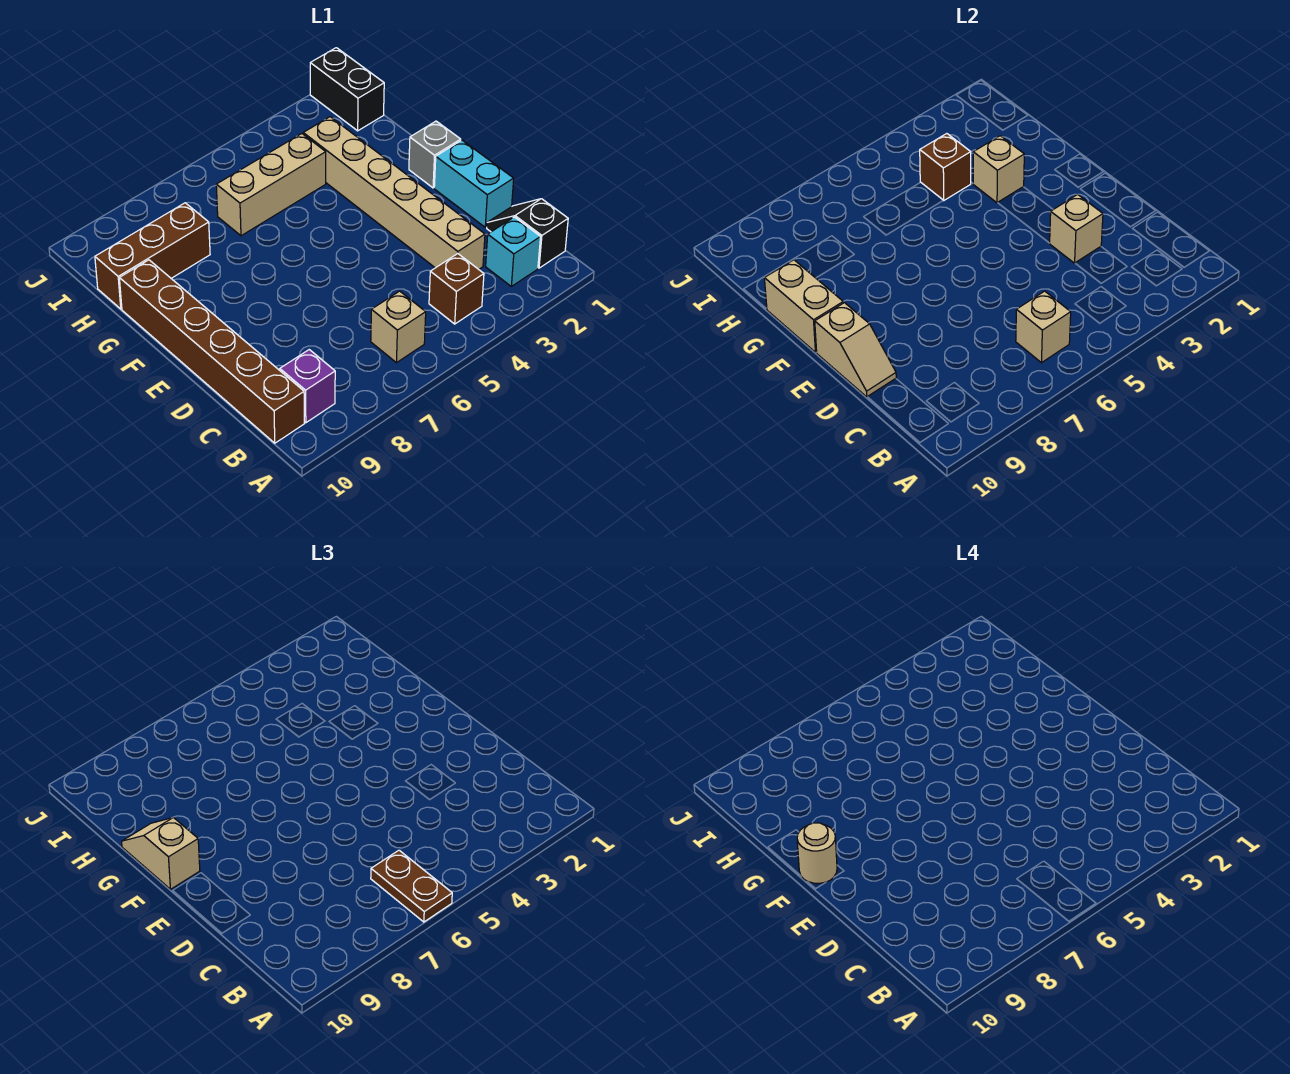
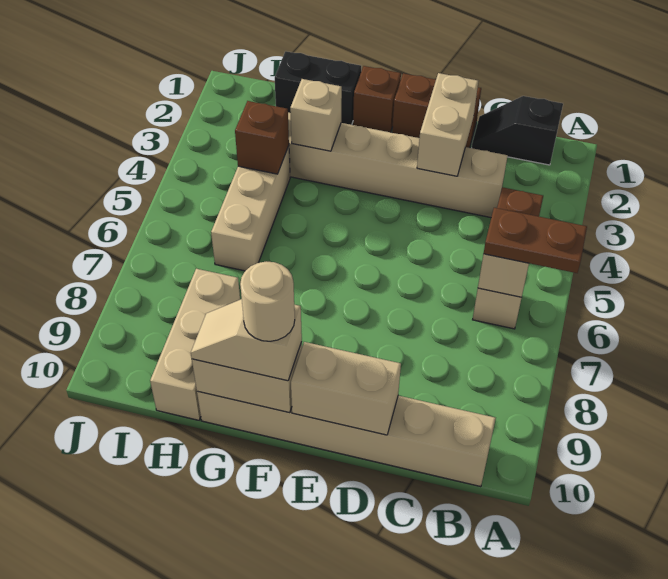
cyan brick B2 level 1 -> none
purple brick B9 level 1 -> none
brown brick B10:G10 level 1 -> tan brick B10:G10 level 1
cyan brick D1:E1 level 1 -> brown brick D1:E1 level 1
tan brick D3 level 2 -> tan brick D2:D3 level 2
tan slope D10:E10 level 2 top E -> tan brick D10:E10 level 2
grey brick F1 level 1 -> brown brick F1 level 1
brown brick H8:H10 level 1 -> tan brick H8:H10 level 1
black brick I1:J1 level 1 -> black brick G1:H1 level 1

